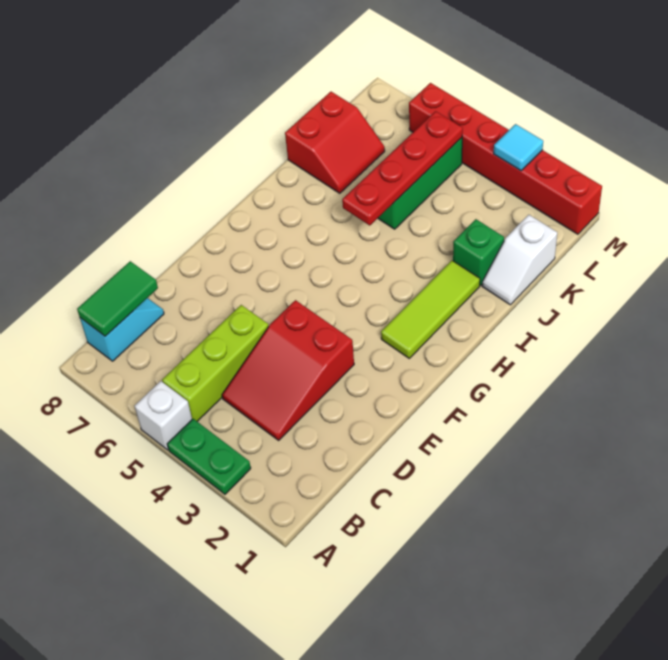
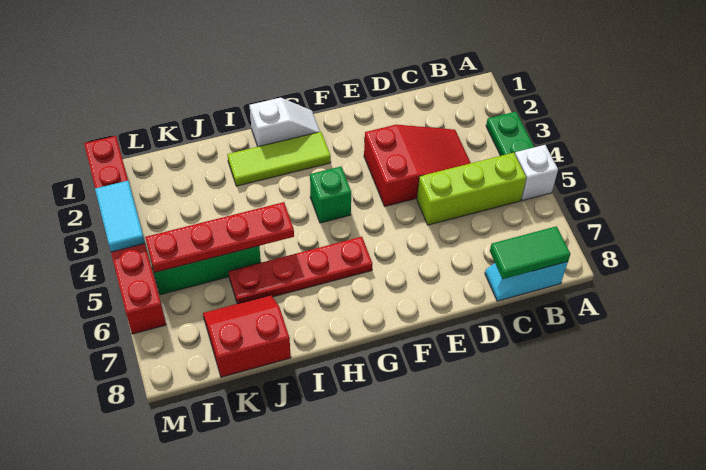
none -> red plate G6:J6 level 1
white slope J1:K1 level 1 top K -> white slope G1:H1 level 1 top H
green brick J2 level 1 -> green brick G4 level 1
cyan tile M3 level 2 -> cyan tile M3:M4 level 2

